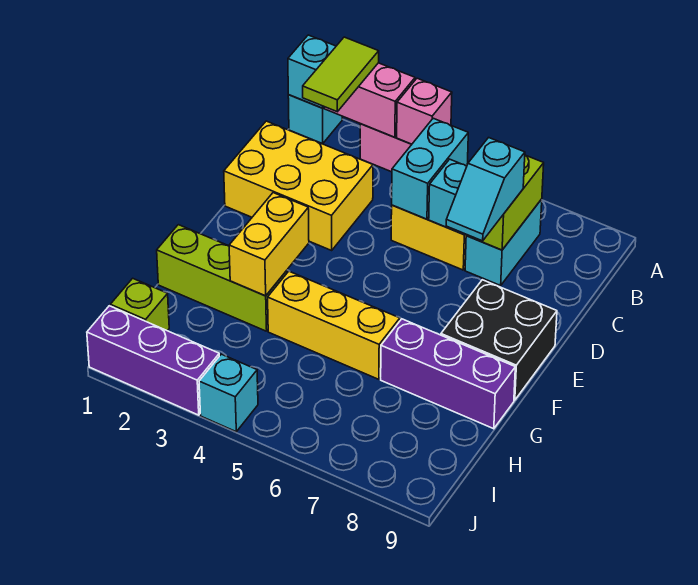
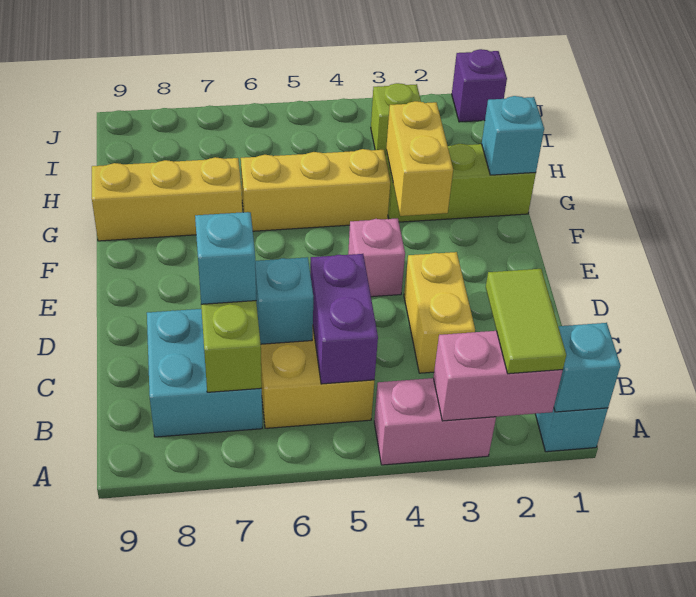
pink brick A4 level 2 -> pink brick E4 level 1
cyan brick B5:C5 level 2 -> purple brick B5:C5 level 2
cyan brick B7:C7 level 1 -> cyan brick B7:C8 level 1
yellow brick C1:D3 level 1 -> yellow brick C3:D3 level 1
black brick E8:F9 level 1 -> none
purple brick G7:G9 level 1 -> yellow brick G7:G9 level 1
lime brick I1 level 1 -> lime brick I3 level 1
purple brick J1:J3 level 1 -> purple brick J1 level 1
cyan brick J4 level 1 -> cyan brick G1 level 2

